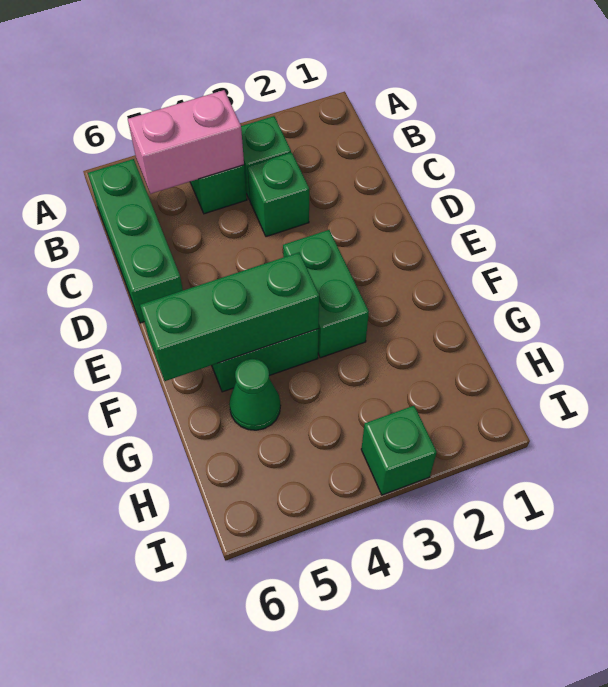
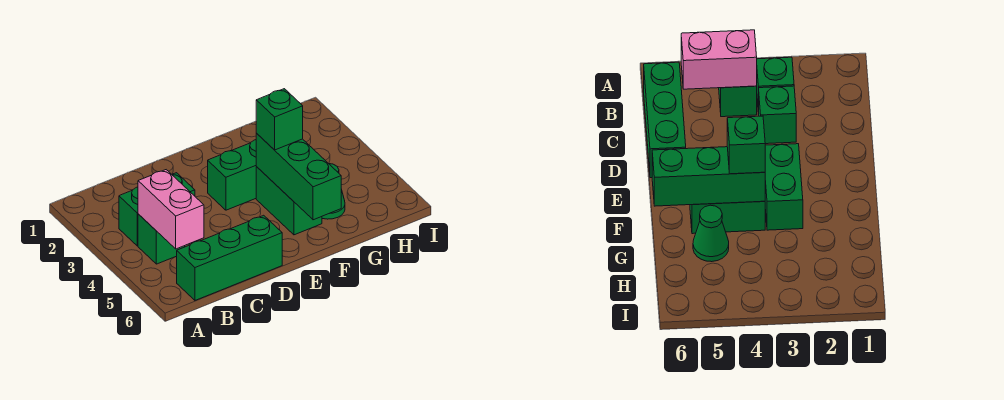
green brick I3 level 1 -> green brick F4 level 3

